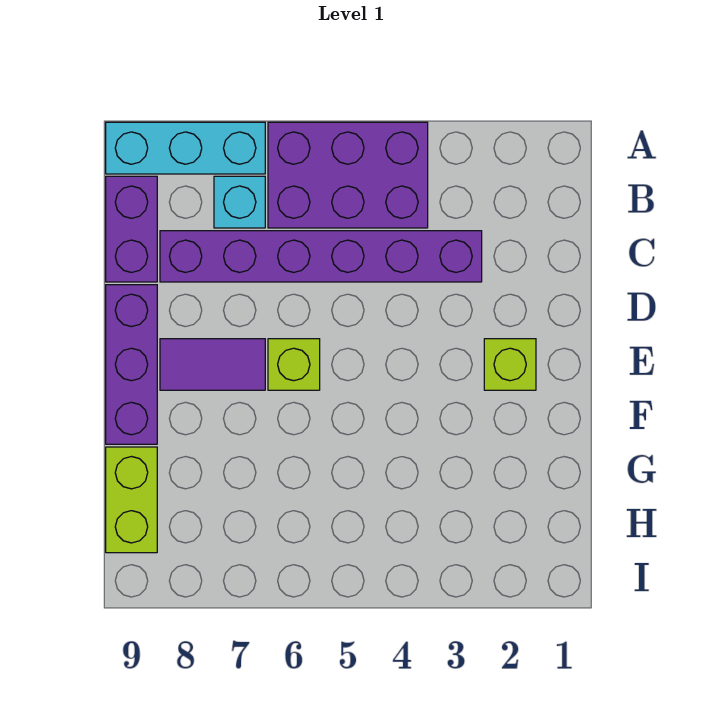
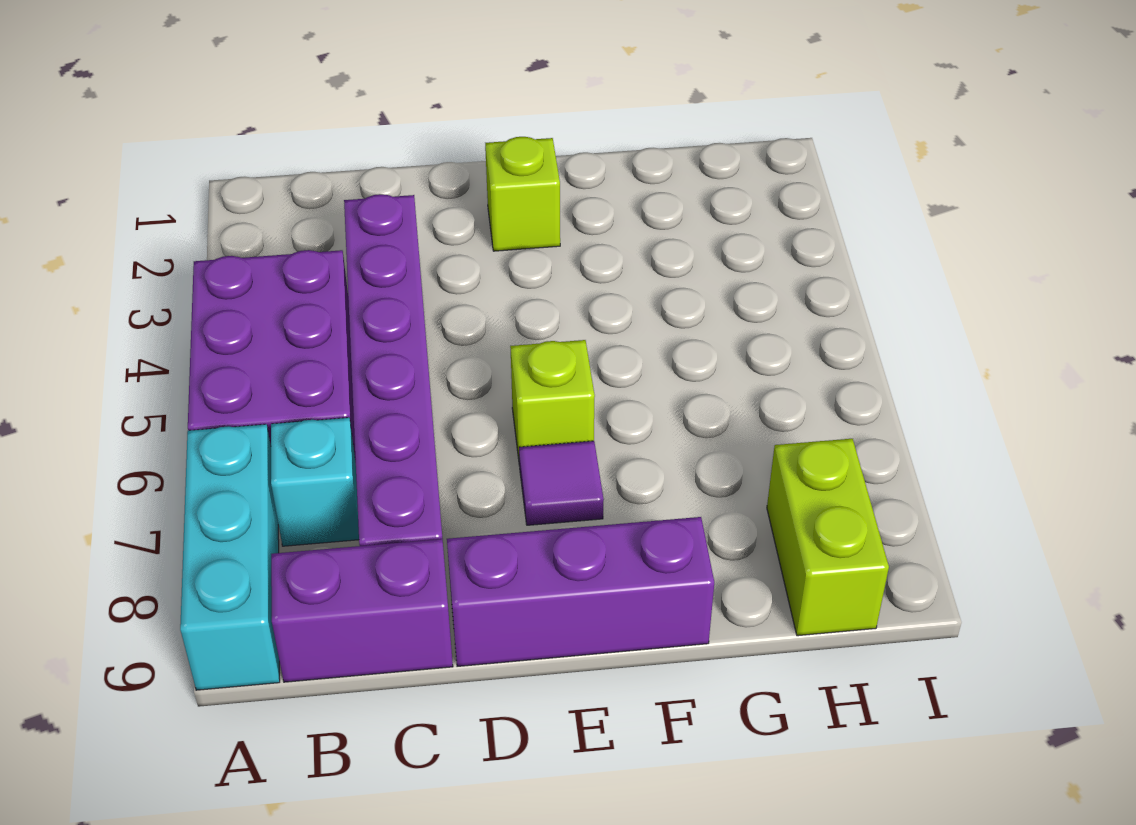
purple tile E7:E8 level 1 -> purple tile E7 level 1
lime brick G9:H9 level 1 -> lime brick H8:H9 level 1

